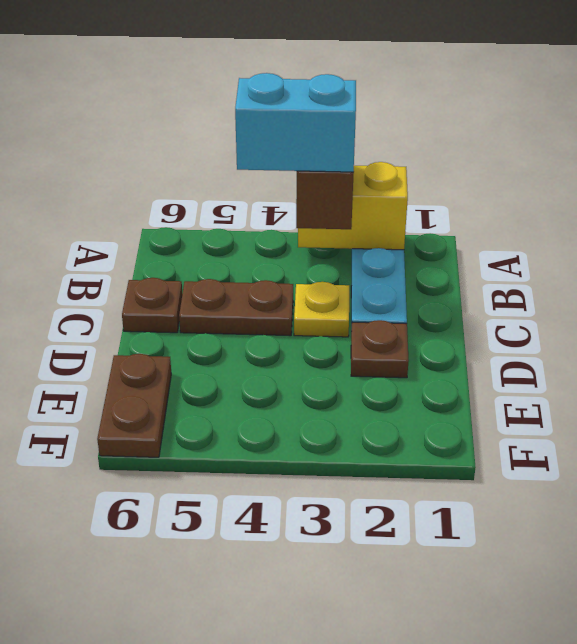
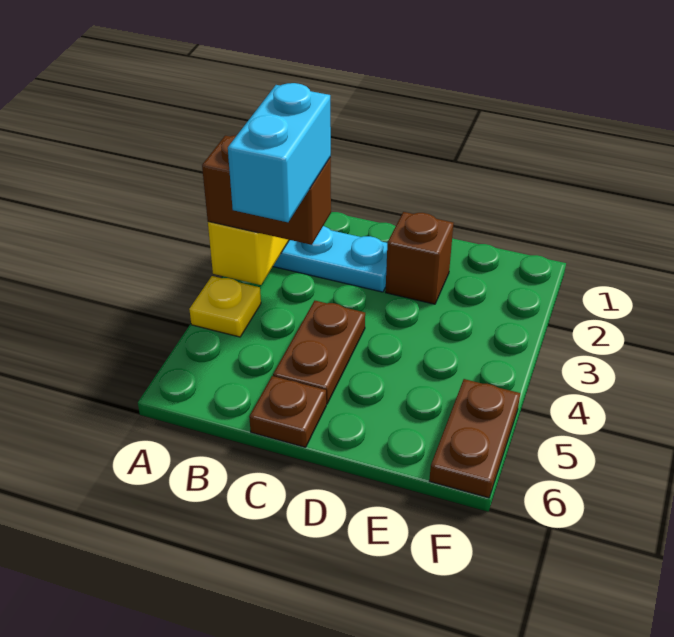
yellow plate C3 level 1 -> yellow plate A4 level 1
brown plate D2 level 1 -> brown brick D2 level 1
brown plate E6:F6 level 1 -> brown plate F5:F6 level 1

